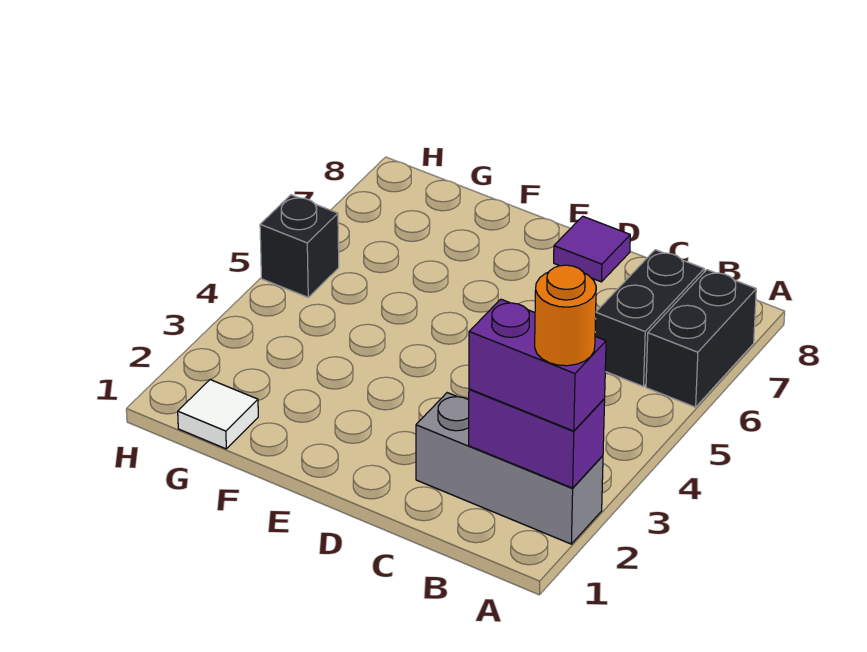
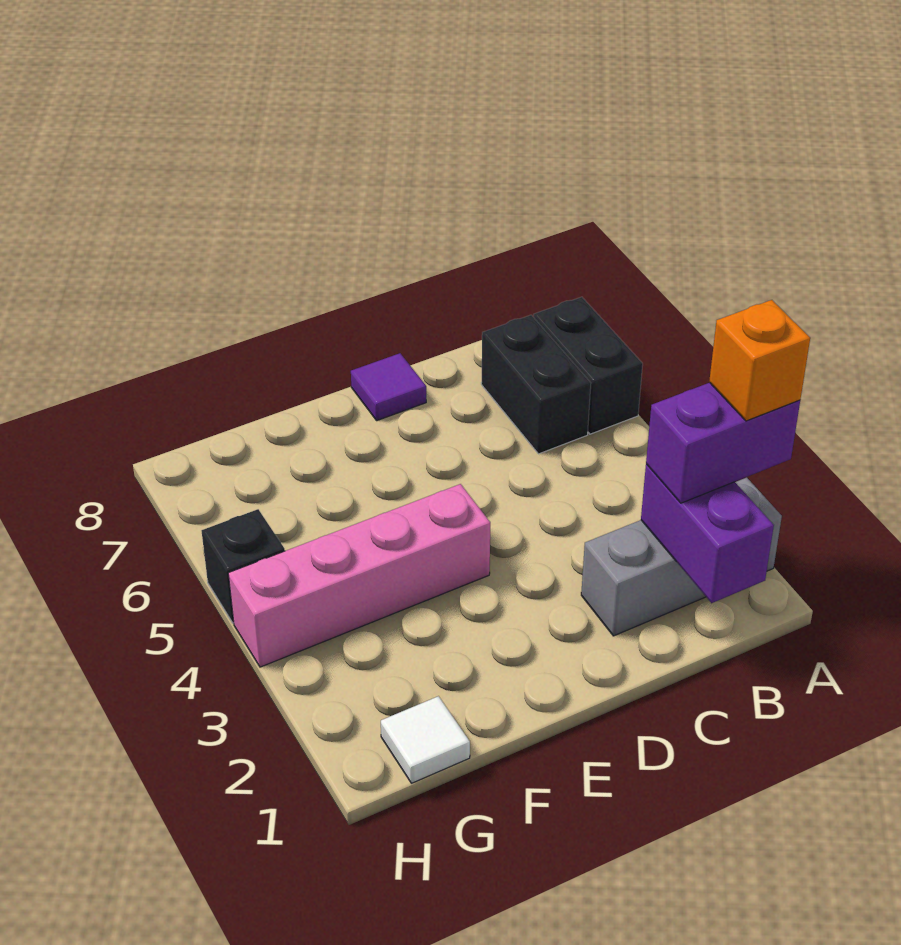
purple brick A2:B2 level 2 -> purple brick B1:B2 level 2
orange round brick A2 level 4 -> orange brick A2 level 4
none -> pink brick E4:H4 level 1

